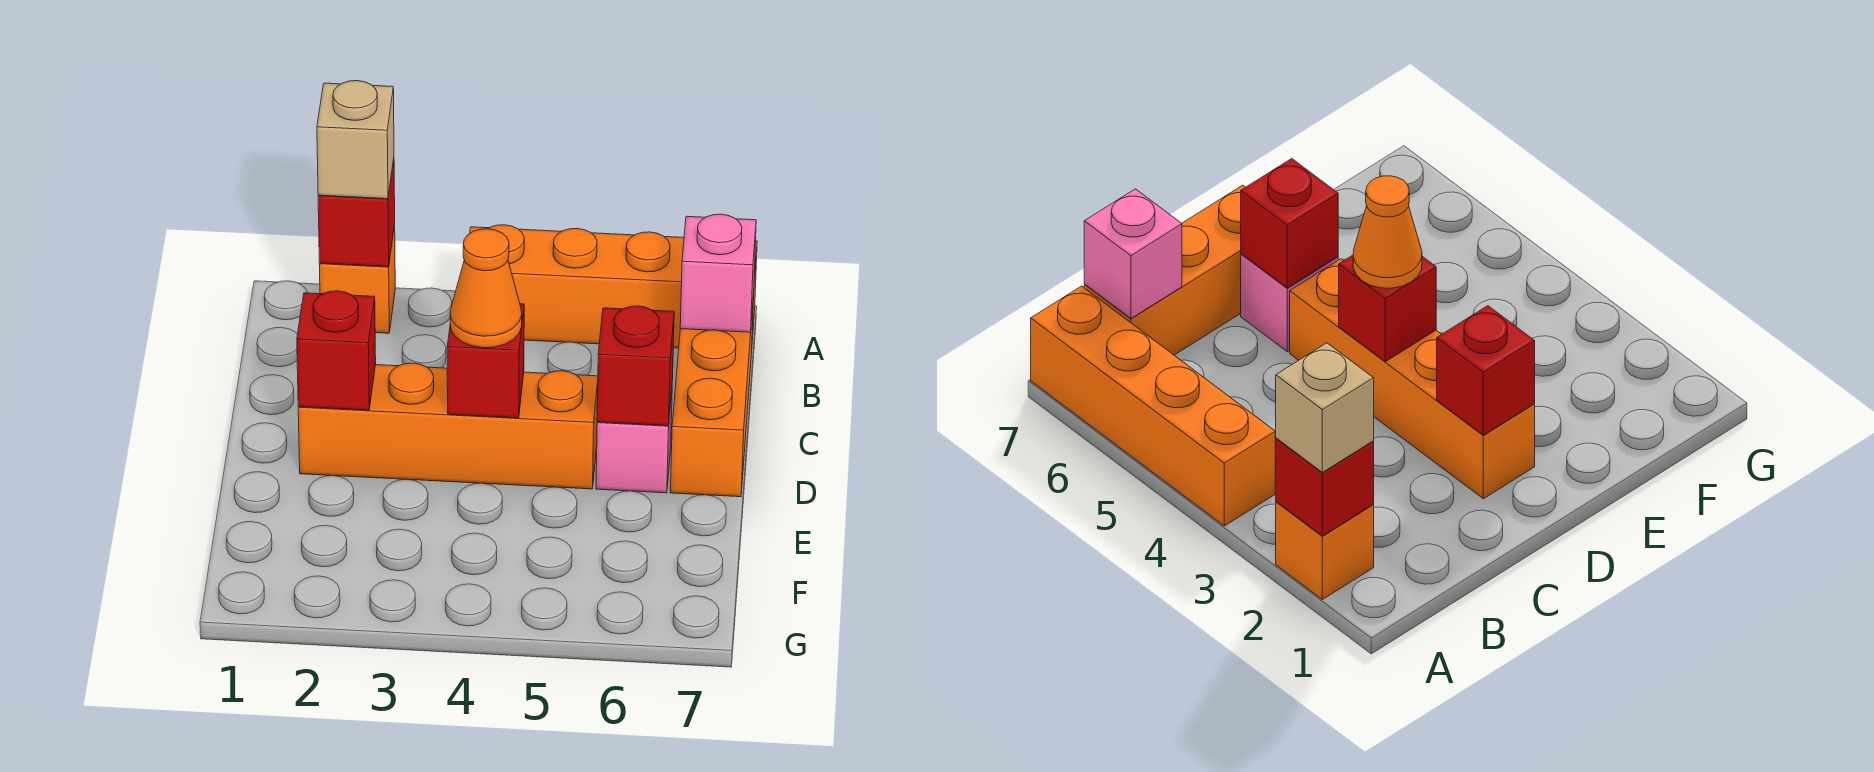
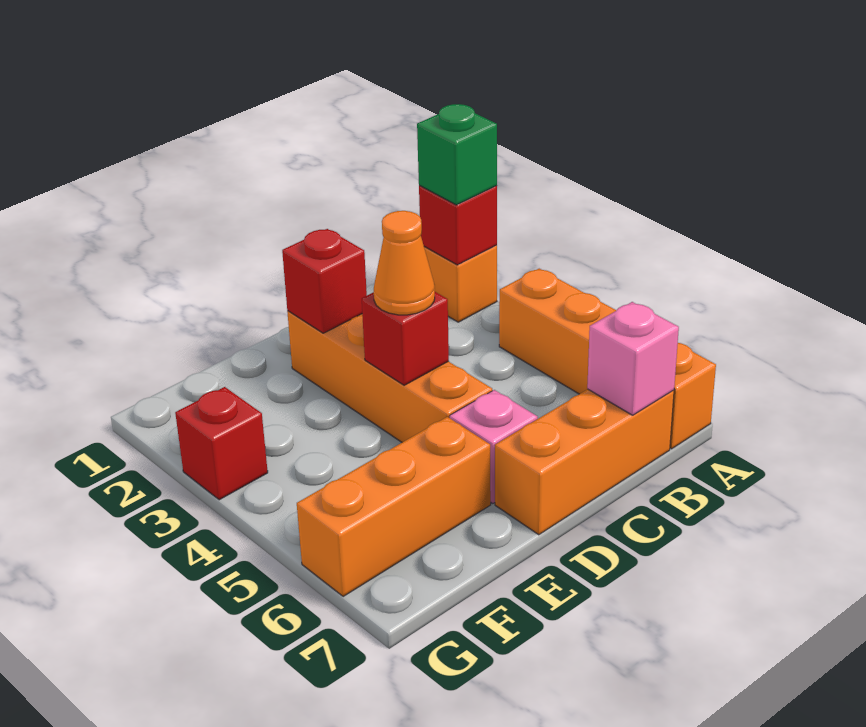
tan brick A2 level 3 -> green brick A2 level 3
red brick D6 level 2 -> red brick G3 level 1
none -> orange brick E6:G6 level 1

